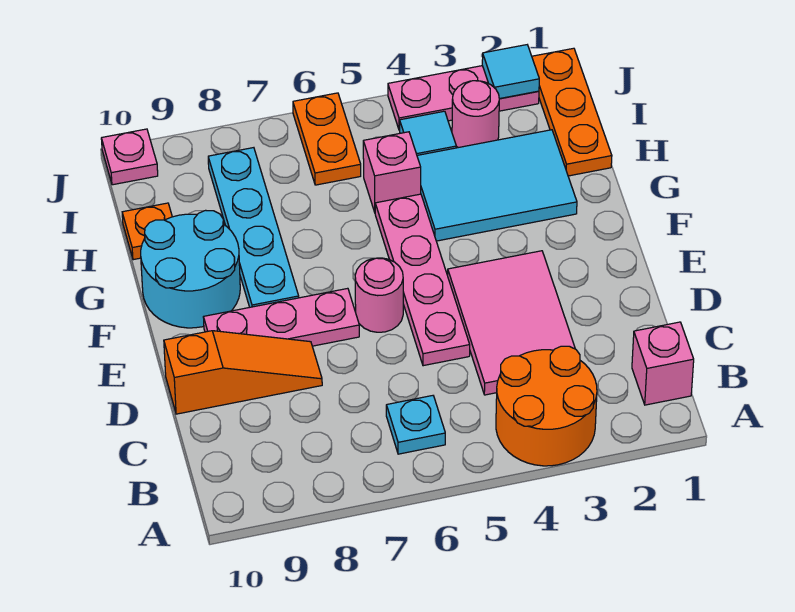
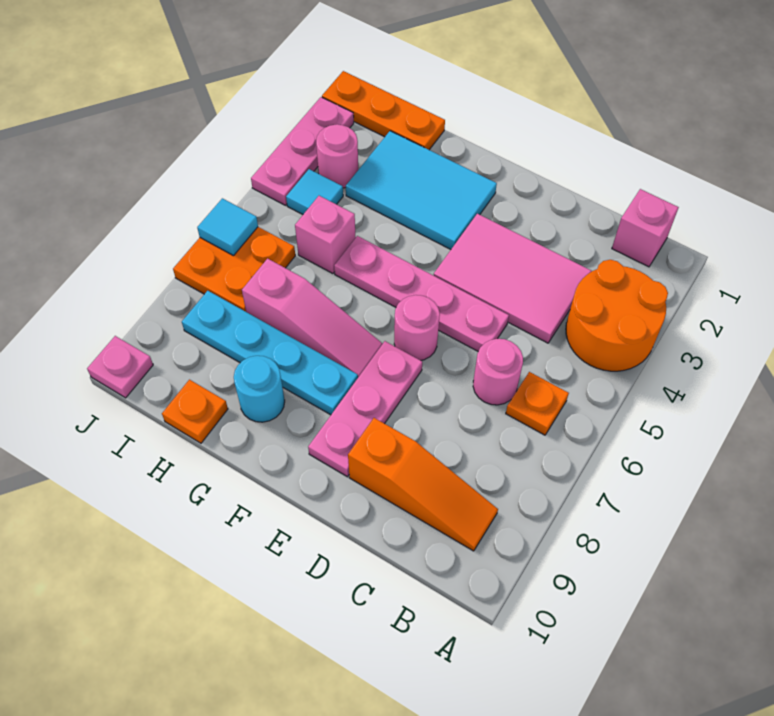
cyan plate B6 level 1 -> orange plate B6 level 1
none -> pink round brick C6 level 1
orange slope D8:D10 level 1 top 10 -> orange slope B9:D9 level 1 top D
none -> pink slope F7:H7 level 1 top H
cyan round brick F9:G10 level 1 -> cyan round brick G9 level 1
cyan tile G2:H4 level 1 -> cyan tile F2:H3 level 1
orange plate I6:J6 level 1 -> orange plate I6:J7 level 1
cyan tile J2 level 2 -> cyan tile J6 level 2

